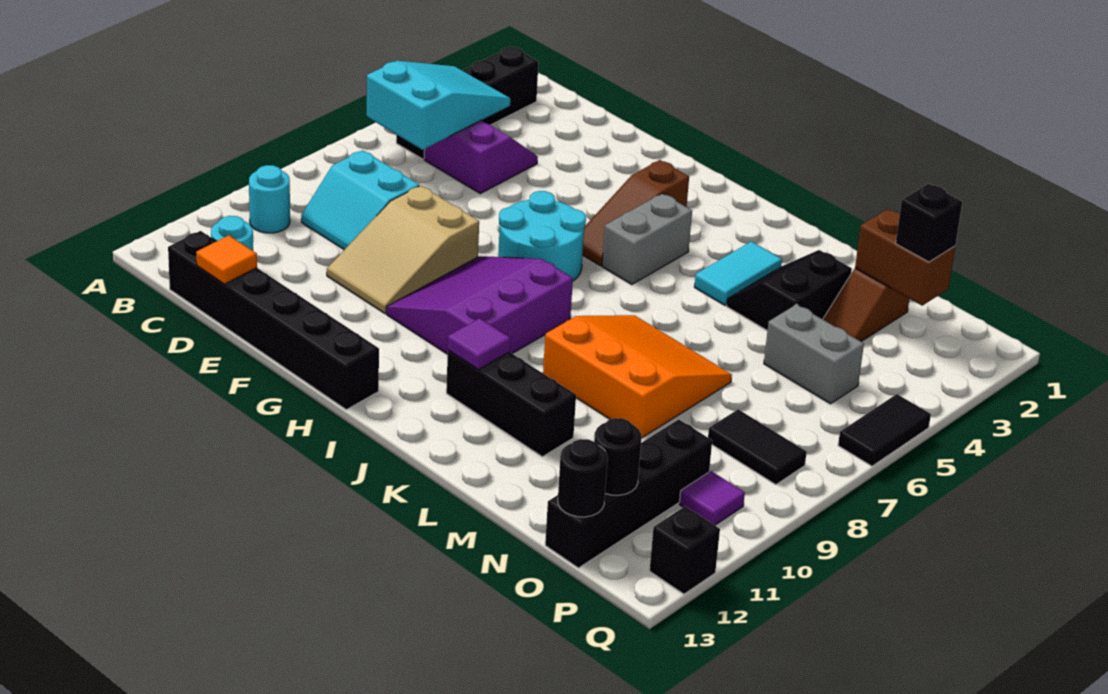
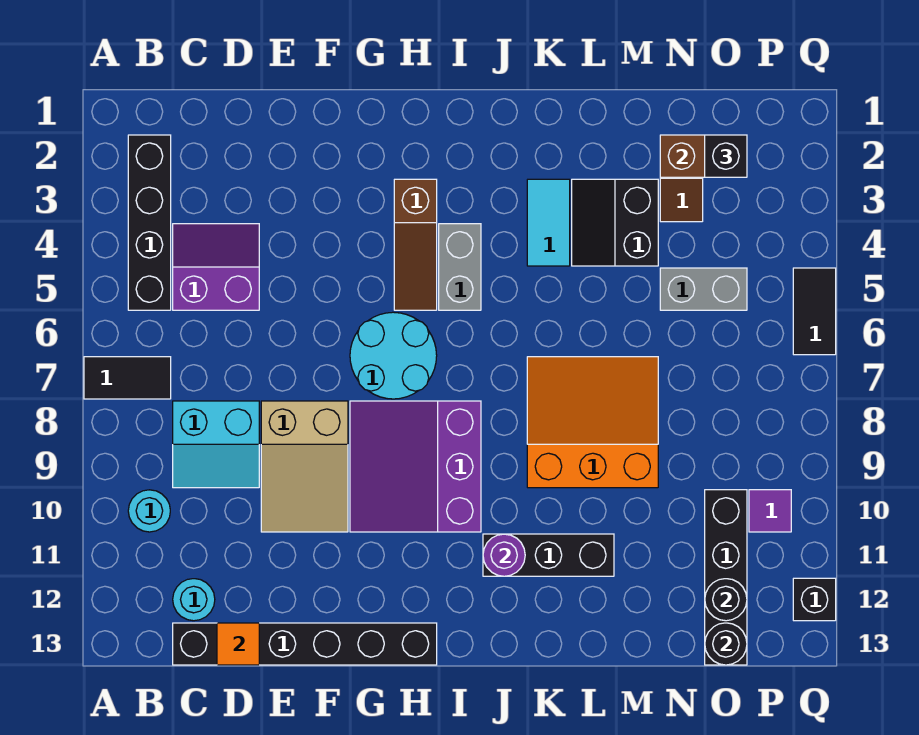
cyan slope B4:C6 level 2 top 6 -> none
purple tile J11 level 2 -> purple round brick J11 level 2
black tile O8:P8 level 1 -> black tile A7:B7 level 1

